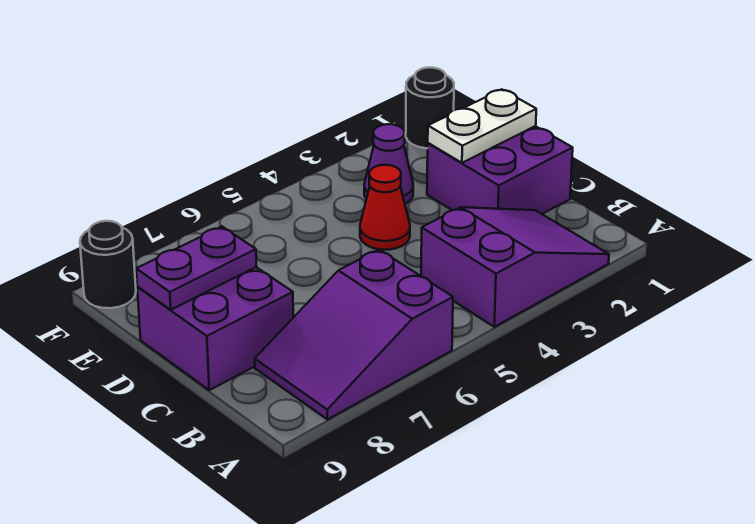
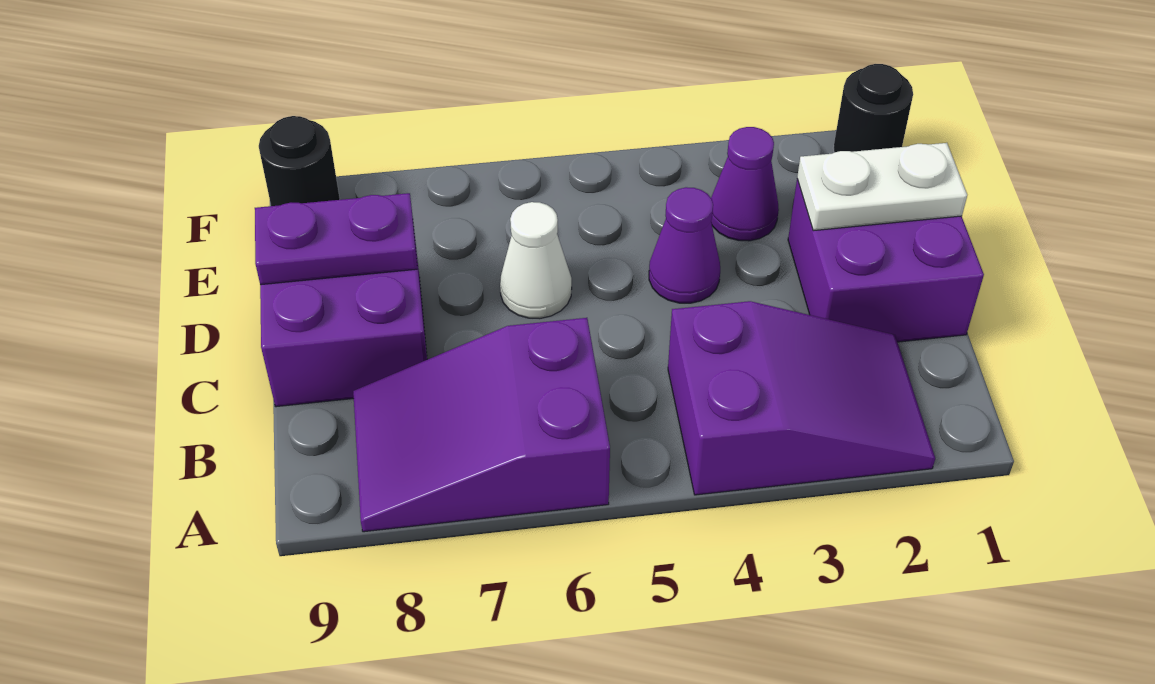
red cone D4 level 1 -> purple cone D4 level 1
none -> white cone D6 level 1

